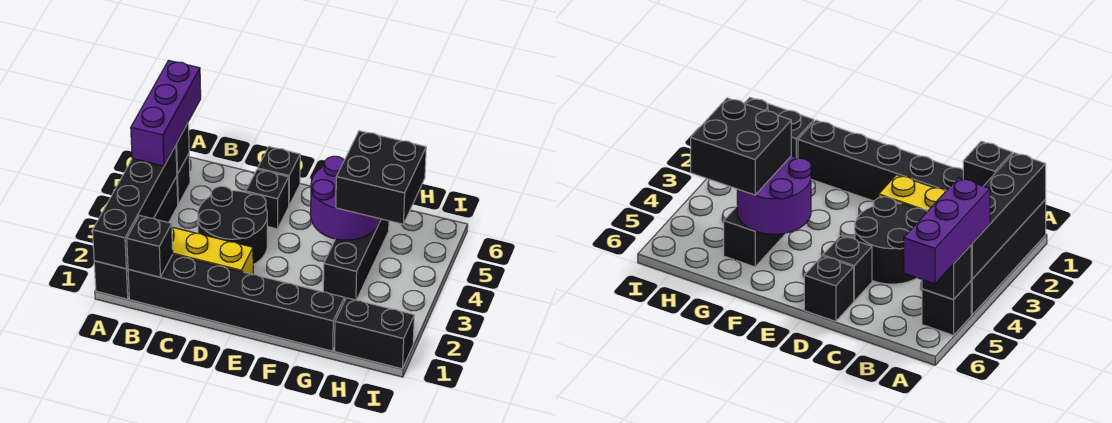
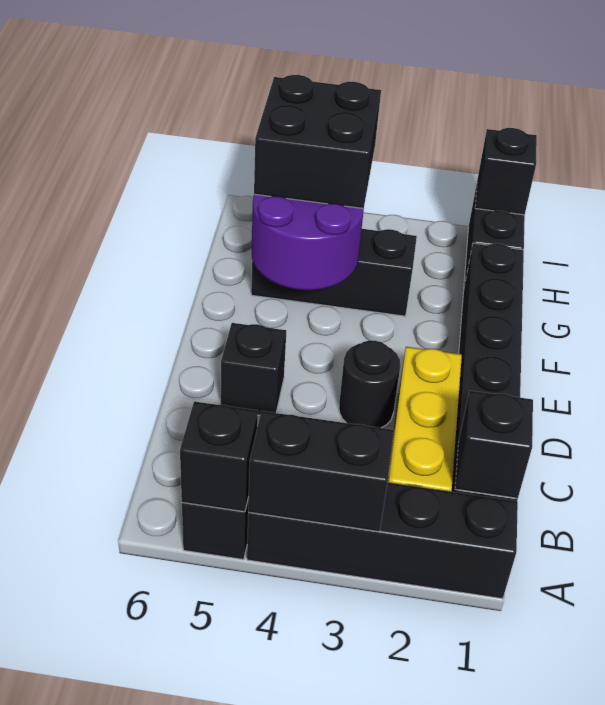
black brick A1:A4 level 2 -> black brick A3:A4 level 2
purple brick A4:A6 level 3 -> none
black round brick C3:D4 level 1 -> black round brick D3 level 1
black brick D6 level 1 -> black brick I1 level 2

